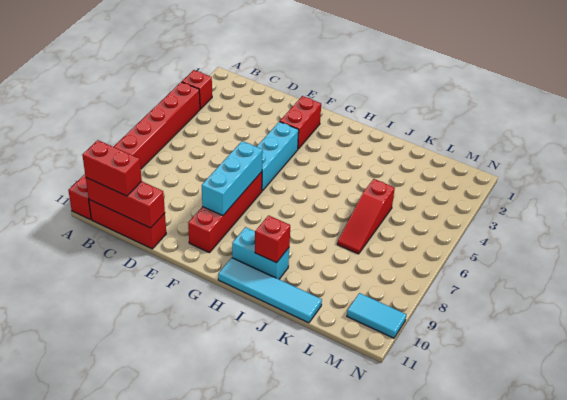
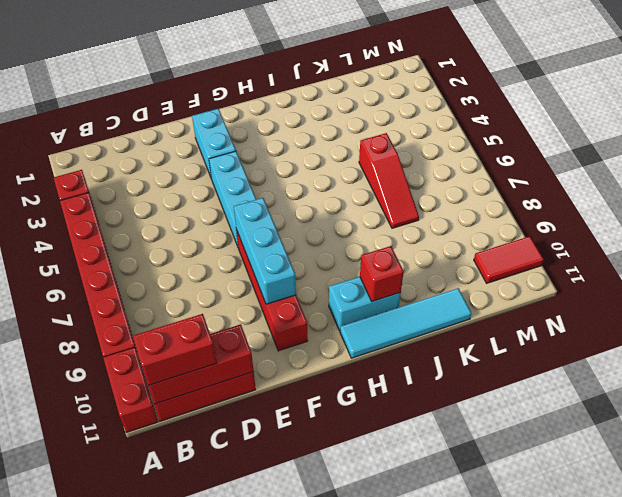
red brick F2:F3 level 1 -> cyan brick F2:F3 level 1
cyan tile M10:N10 level 1 -> red tile M10:N10 level 1

